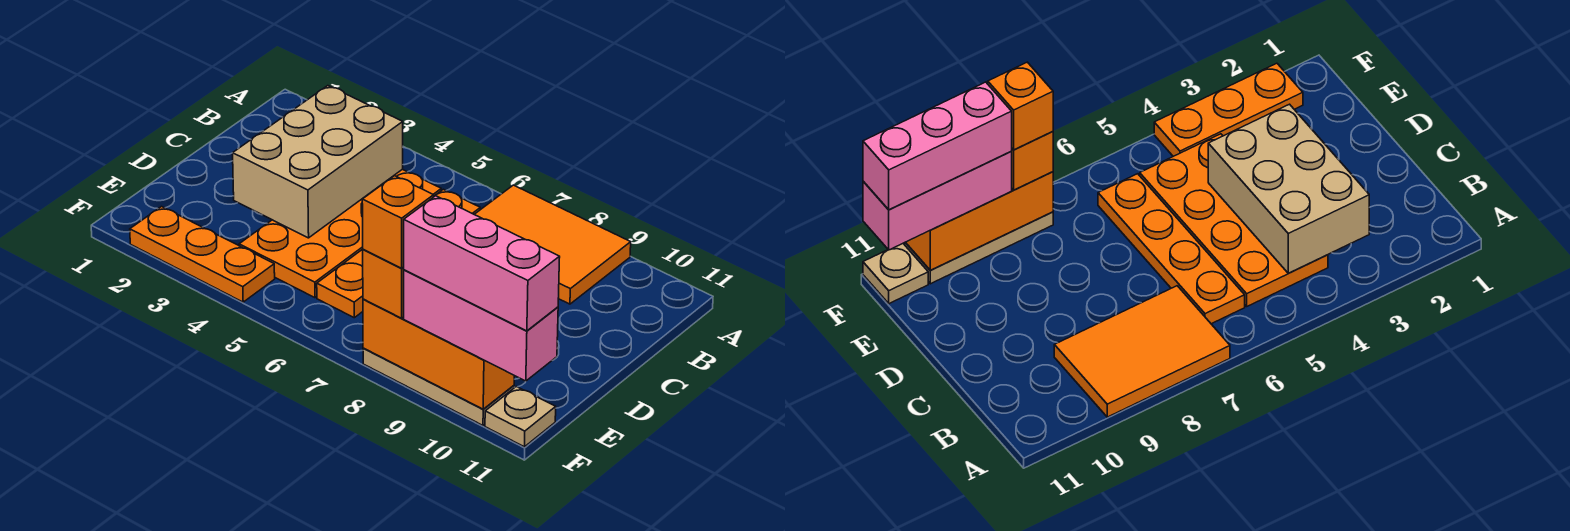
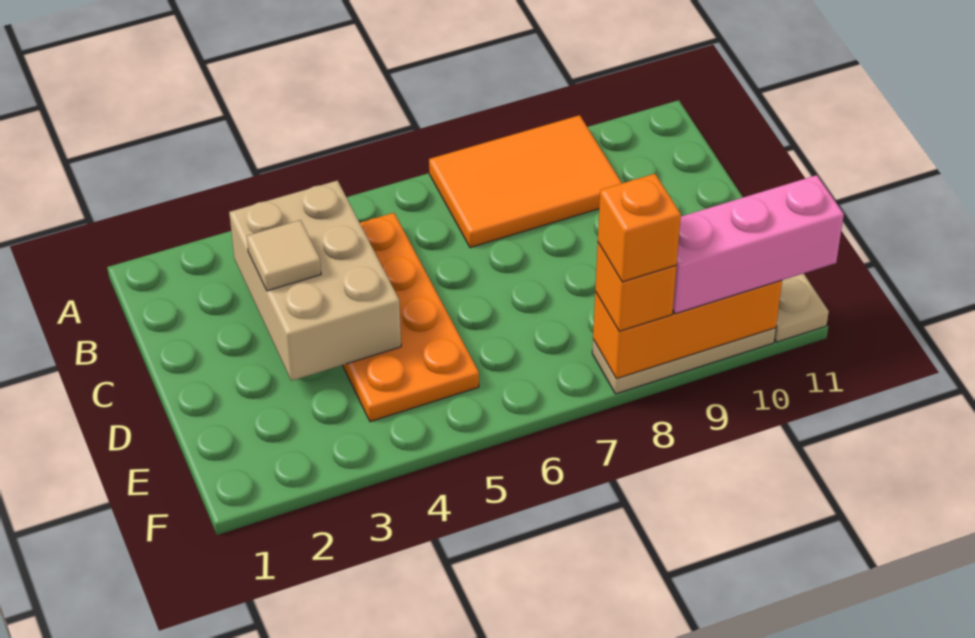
orange plate B6:E6 level 1 -> none
none -> tan tile C3 level 3
orange plate F2:F4 level 1 -> none
pink brick F9:F11 level 4 -> none

